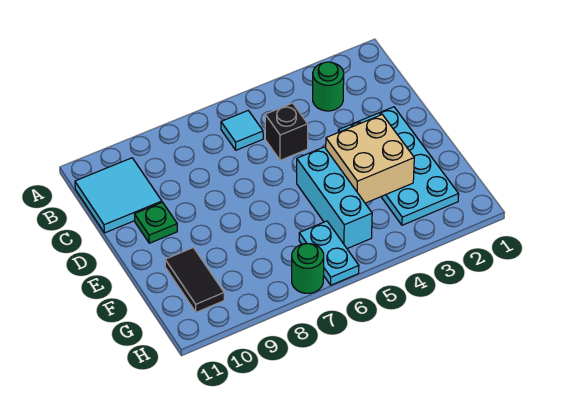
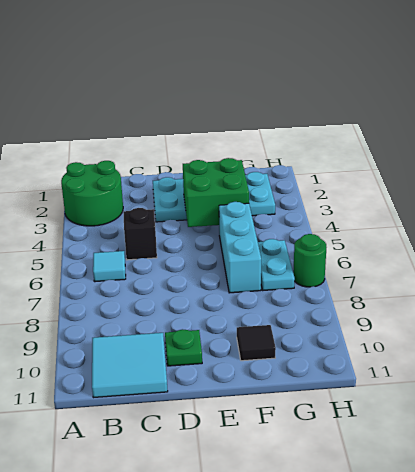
green round brick B3 level 1 -> green round brick A2:B3 level 1
tan brick E3:F4 level 2 -> green brick E3:F4 level 2
cyan brick E5:G5 level 1 -> cyan brick F5:F7 level 1
black tile F10:G10 level 1 -> black tile F10 level 1
cyan plate G6:H6 level 1 -> cyan plate G6:G7 level 1

